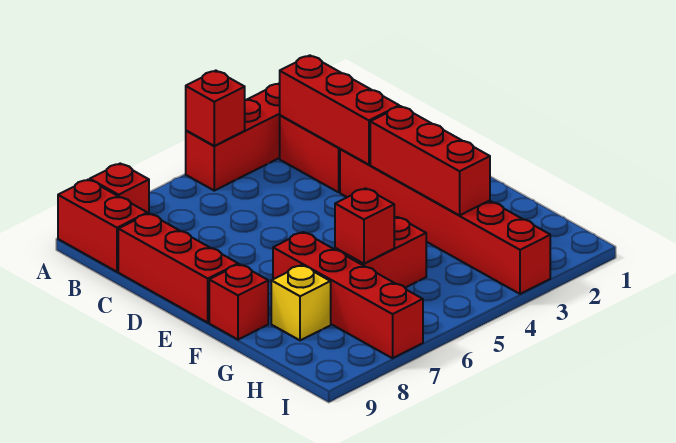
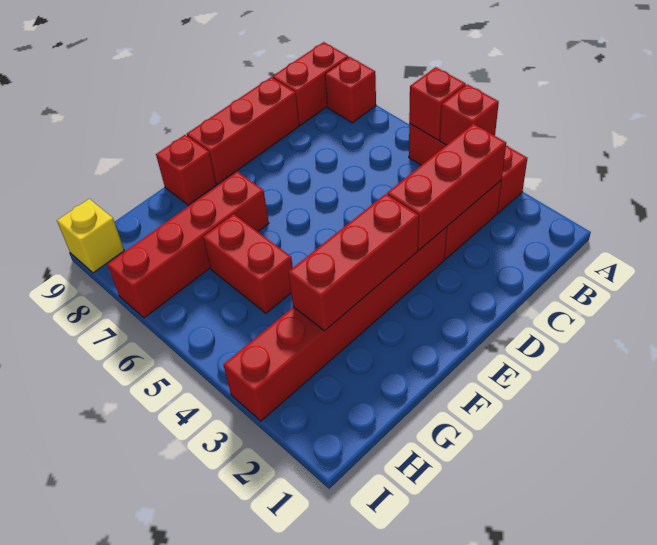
red brick G6 level 2 -> red brick A4 level 2
yellow brick G8 level 1 -> yellow brick I9 level 1

